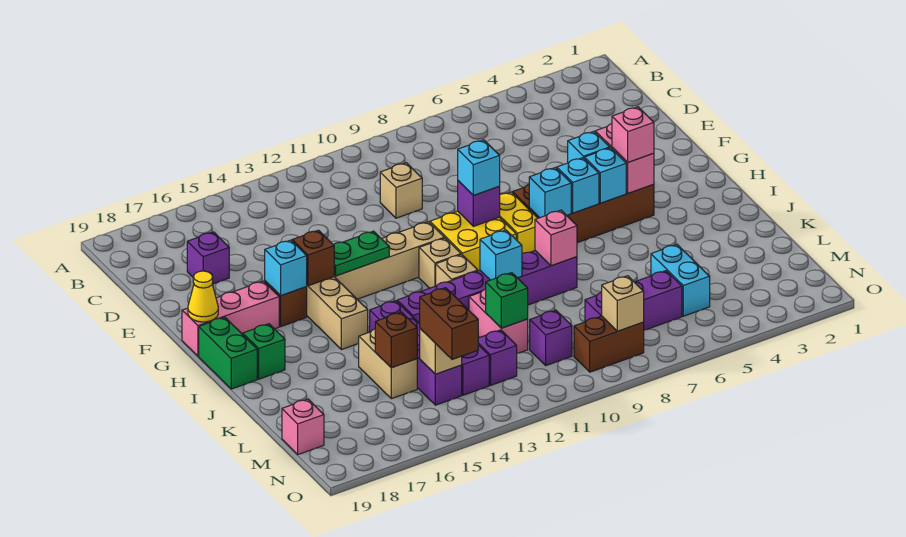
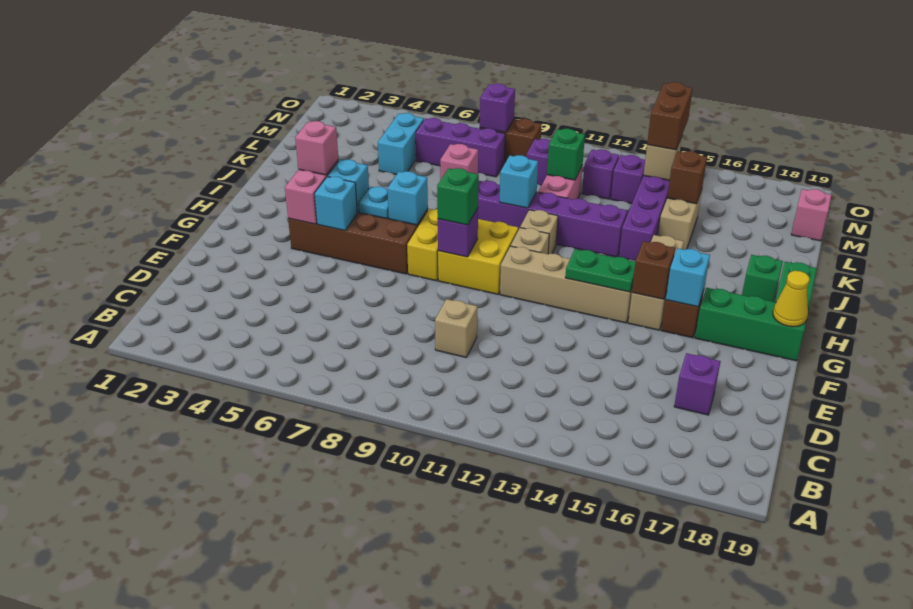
cyan brick G9 level 3 -> green brick G9 level 3
pink brick G17:G19 level 1 -> green brick G17:G19 level 1
cyan brick H6 level 2 -> cyan plate H6 level 2
tan brick N8 level 2 -> purple brick N8 level 2

